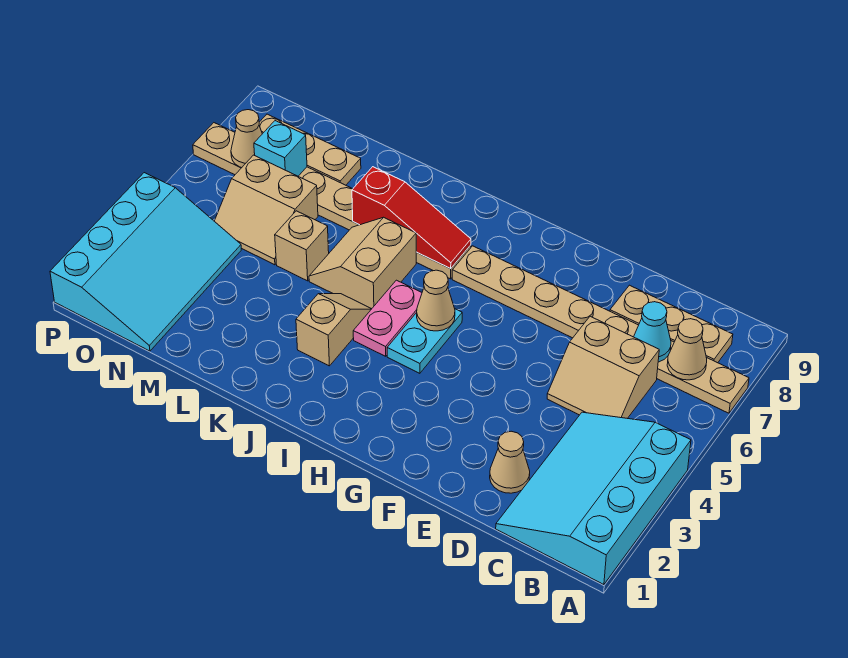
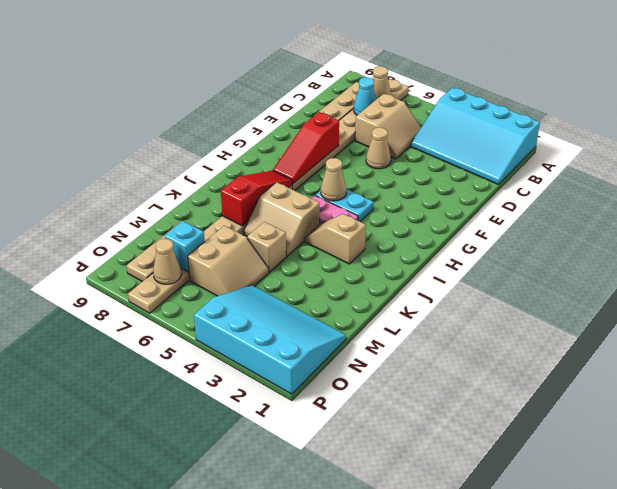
tan cone D2 level 1 -> tan cone E5 level 1
none -> red slope F7:H7 level 2 top F

